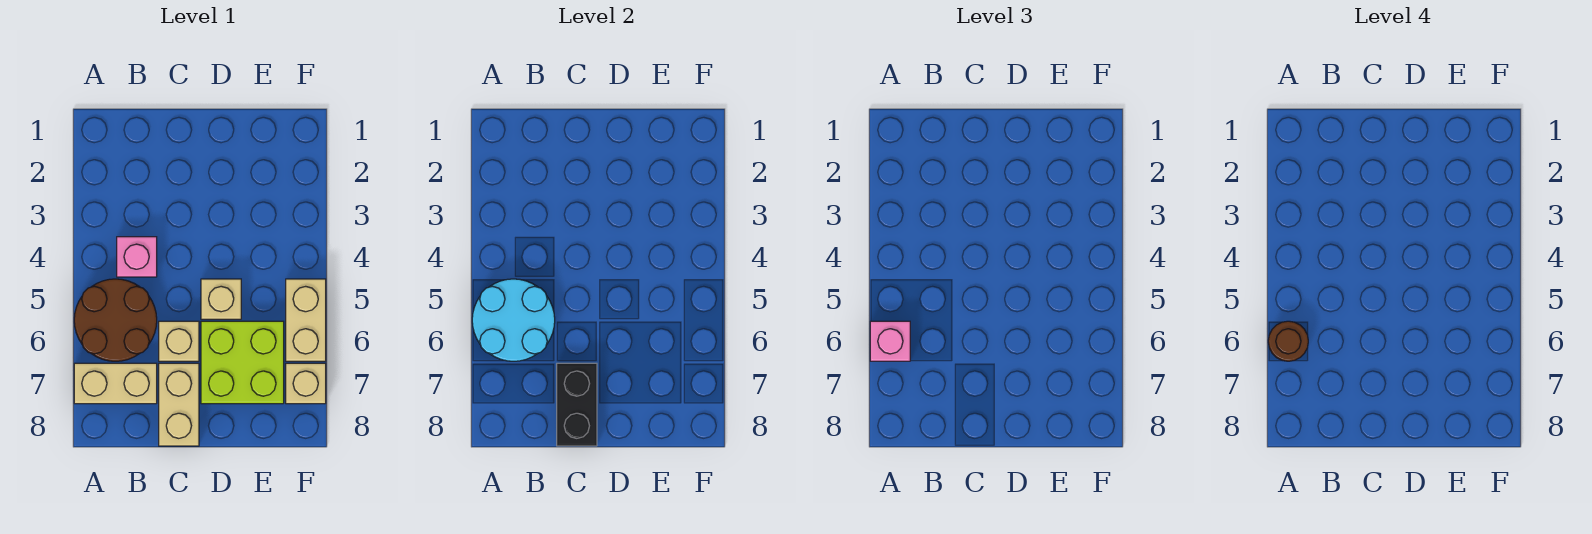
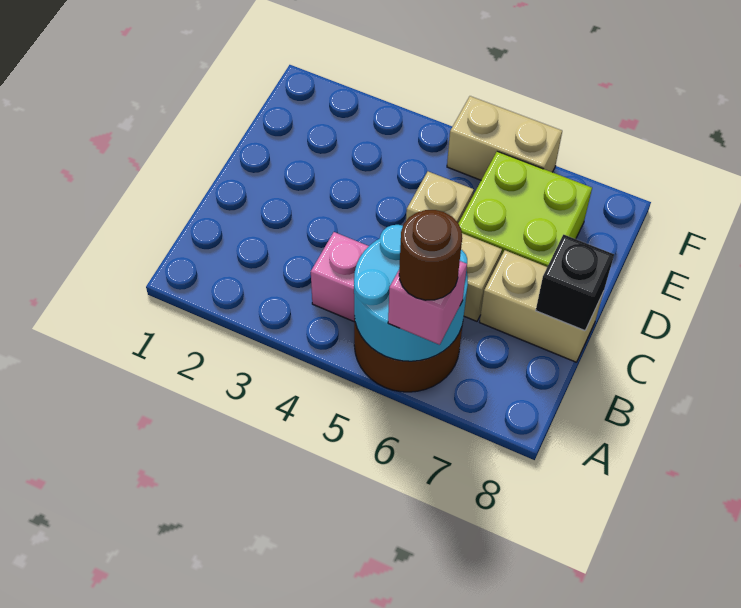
tan brick A7:B7 level 1 -> none
black brick C7:C8 level 2 -> black brick C8 level 2
tan brick F7 level 1 -> none

